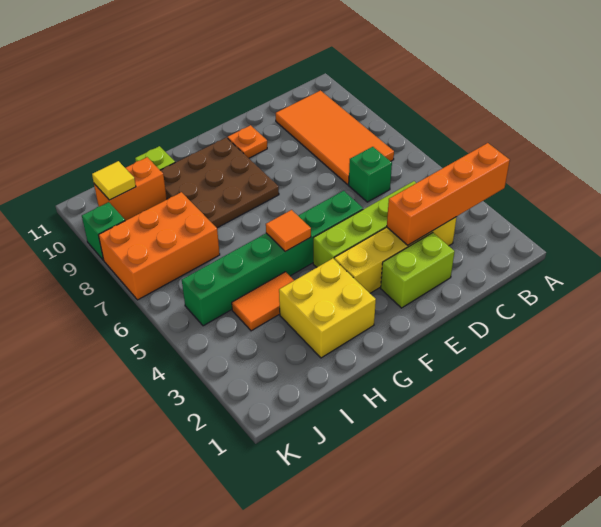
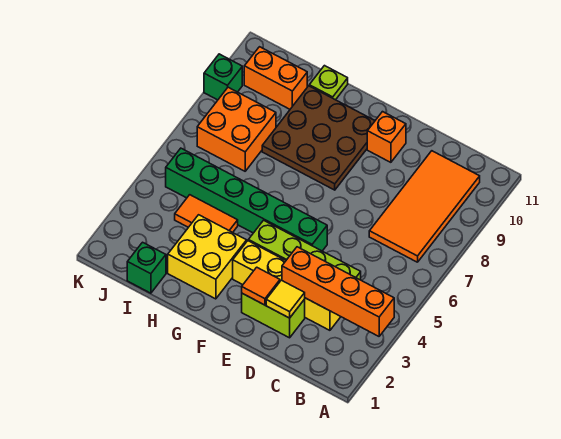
green brick C6 level 1 -> green brick I1 level 1
orange plate E10 level 1 -> orange brick E10 level 1
orange tile G5 level 2 -> orange tile E2 level 2
orange brick I7:K8 level 1 -> orange brick I7:J8 level 1
yellow tile J10 level 2 -> yellow tile D2 level 2

